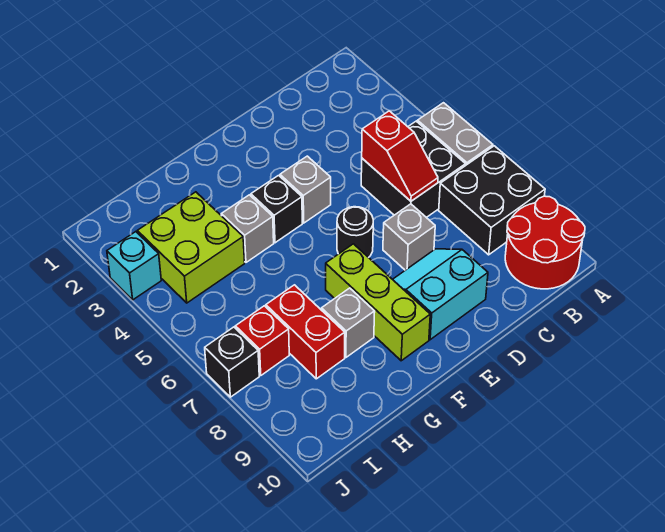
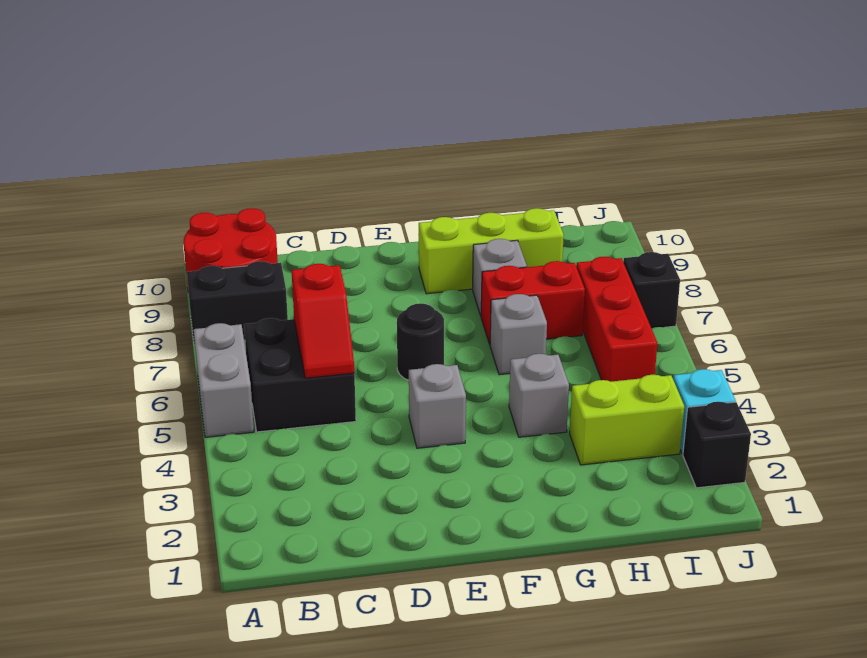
black brick A7:B8 level 1 -> black brick A8:B8 level 1
red slope C5:C6 level 2 top 5 -> red slope C5:C6 level 2 top 6
grey brick D7 level 1 -> grey brick G6 level 1
cyan slope D8:E9 level 1 top 9 -> none
black brick F4 level 1 -> black brick J2 level 1
lime brick F7:F9 level 1 -> lime brick F9:H9 level 1
lime brick H3:I4 level 1 -> lime brick H3:I3 level 1
red brick H7:H8 level 1 -> red brick G7:H7 level 1
red brick I7 level 1 -> red brick I5:I7 level 1

